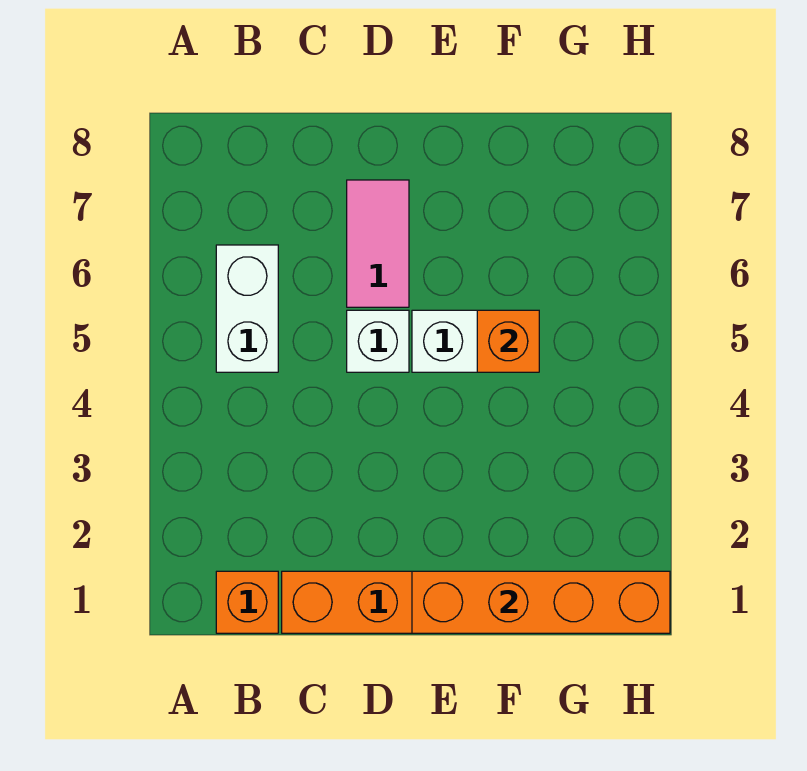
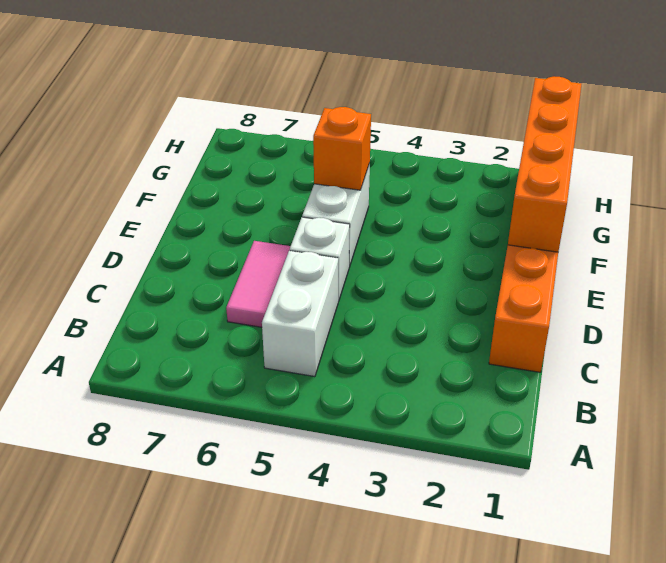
orange brick B1 level 1 -> none
white brick B5:B6 level 1 -> white brick B5:C5 level 1
pink tile D6:D7 level 1 -> pink tile C6:D6 level 1

